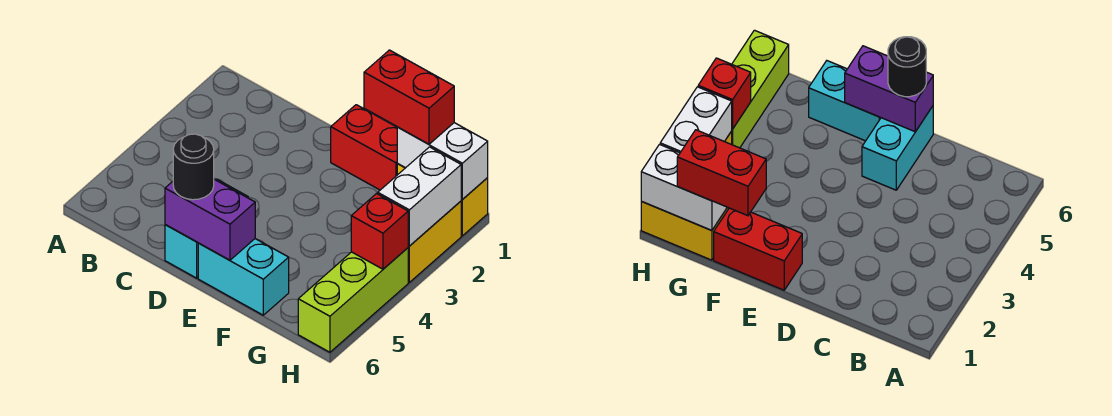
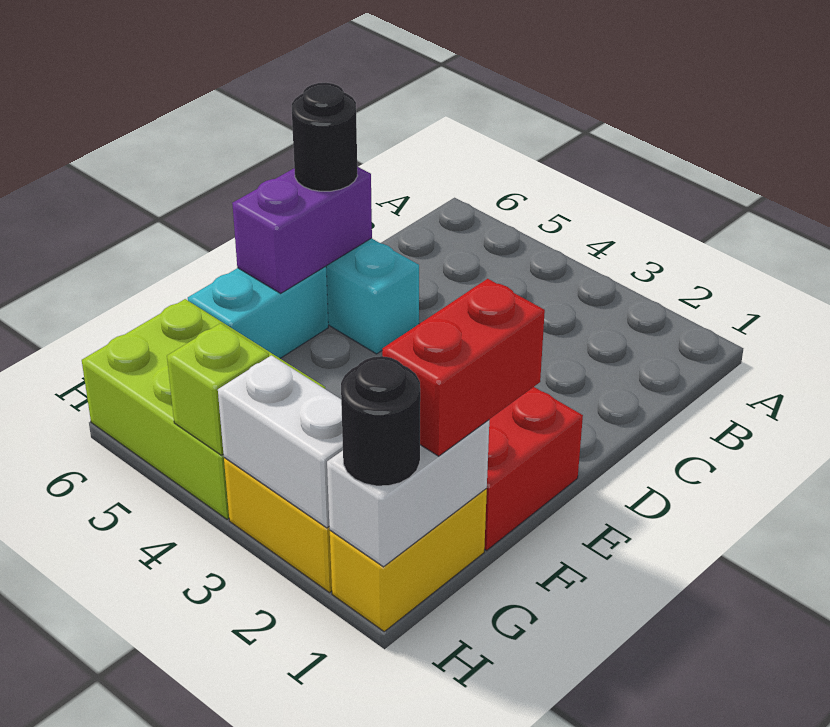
none -> black round brick H1 level 3
lime brick H4:H6 level 1 -> lime brick G4:H6 level 1
red brick H4 level 2 -> lime brick H4 level 2

